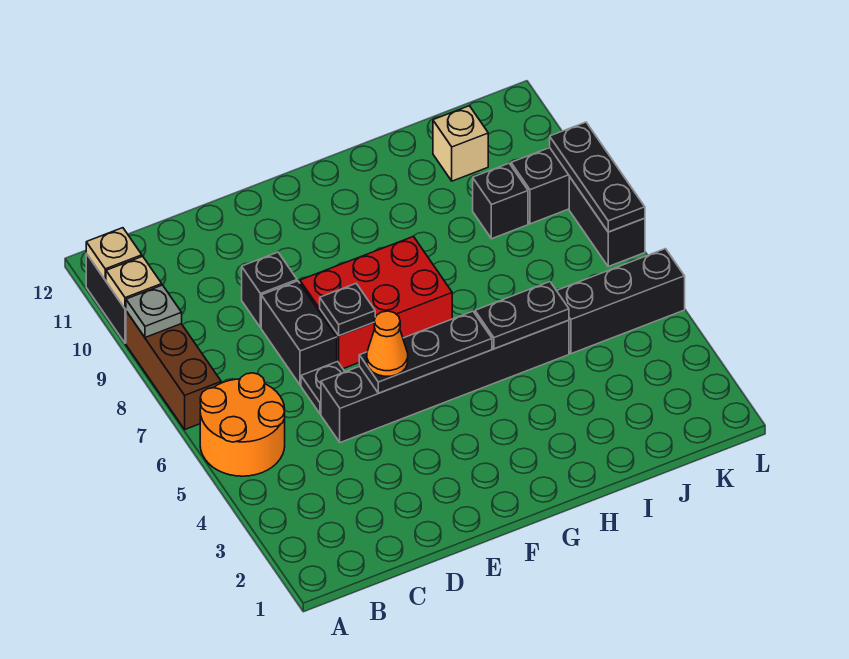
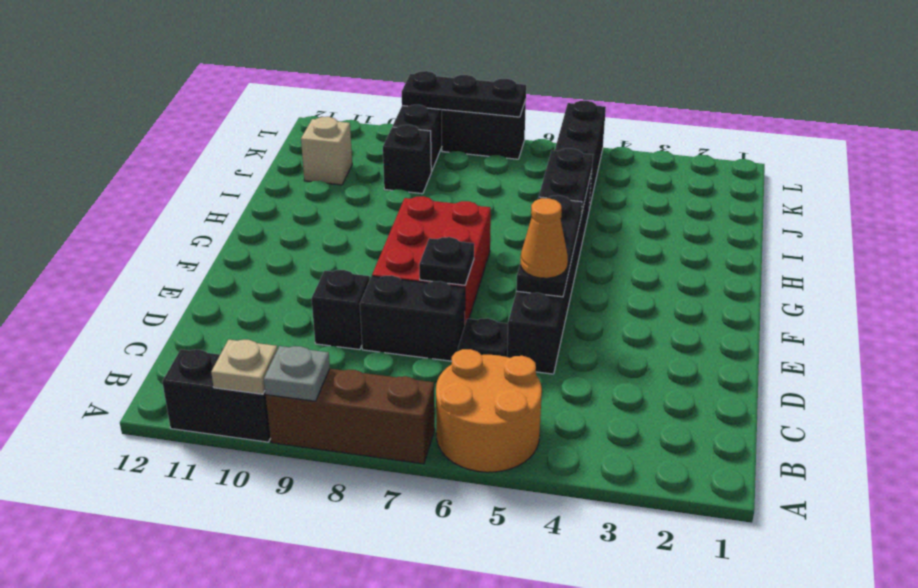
tan plate A11 level 2 -> none

